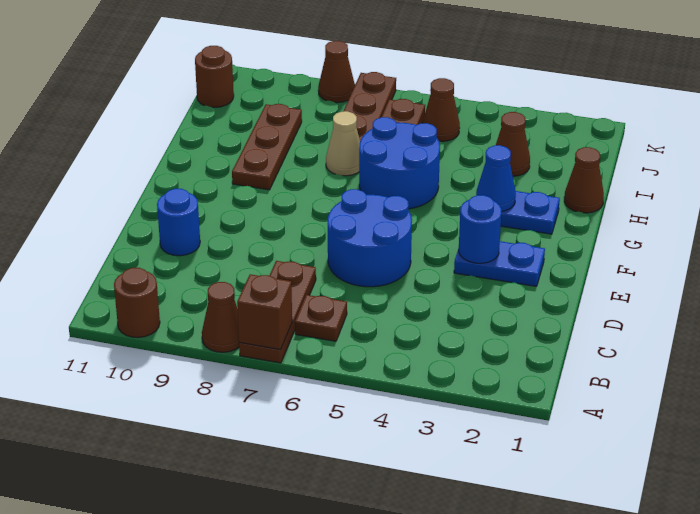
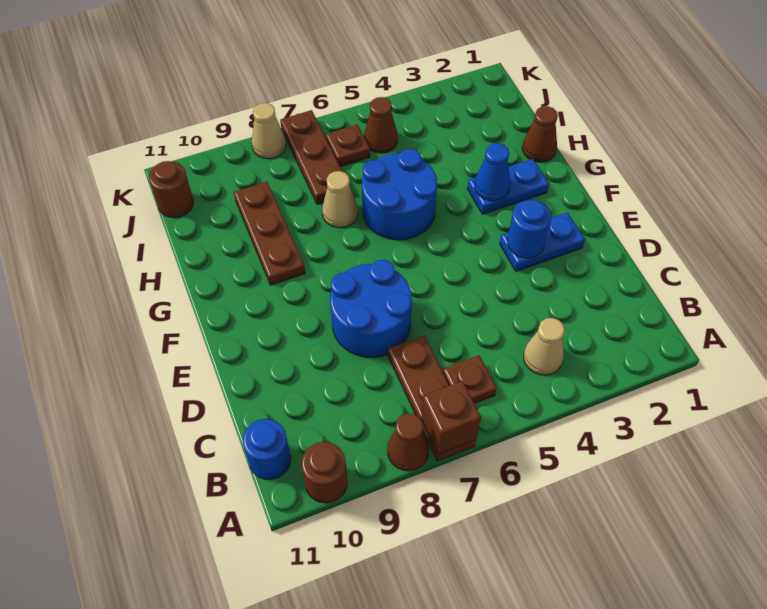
none -> tan cone B4 level 1
blue round brick D5:E6 level 1 -> blue round brick D7:E8 level 1
blue round brick D10 level 1 -> blue round brick B11 level 1
brown cone I3 level 1 -> none
brown cone K8 level 1 -> tan cone K8 level 1

